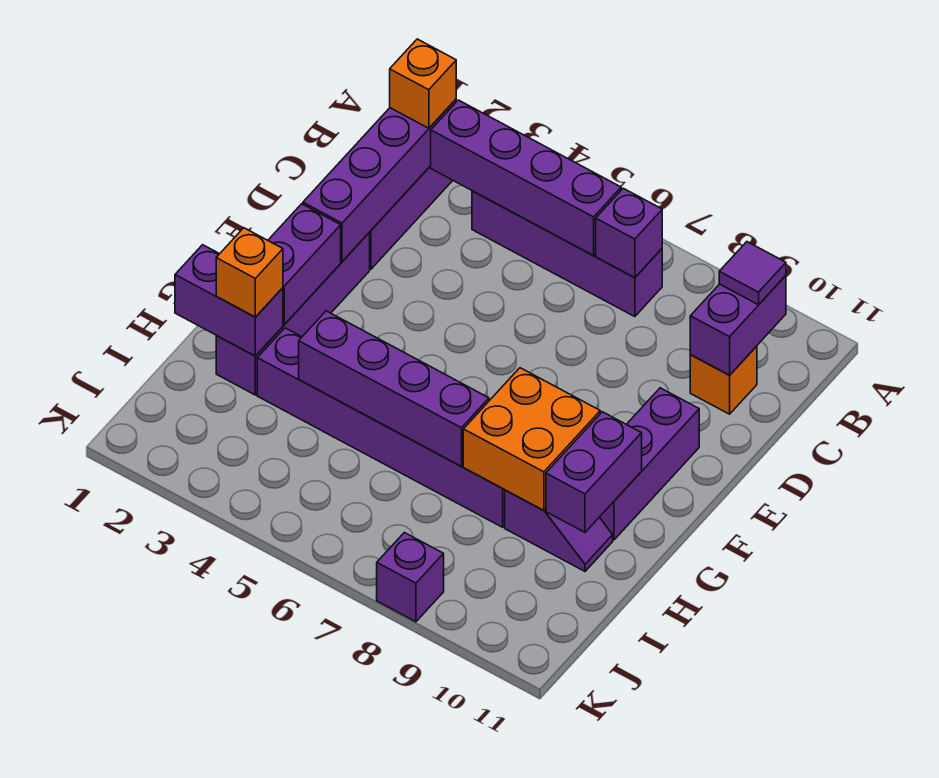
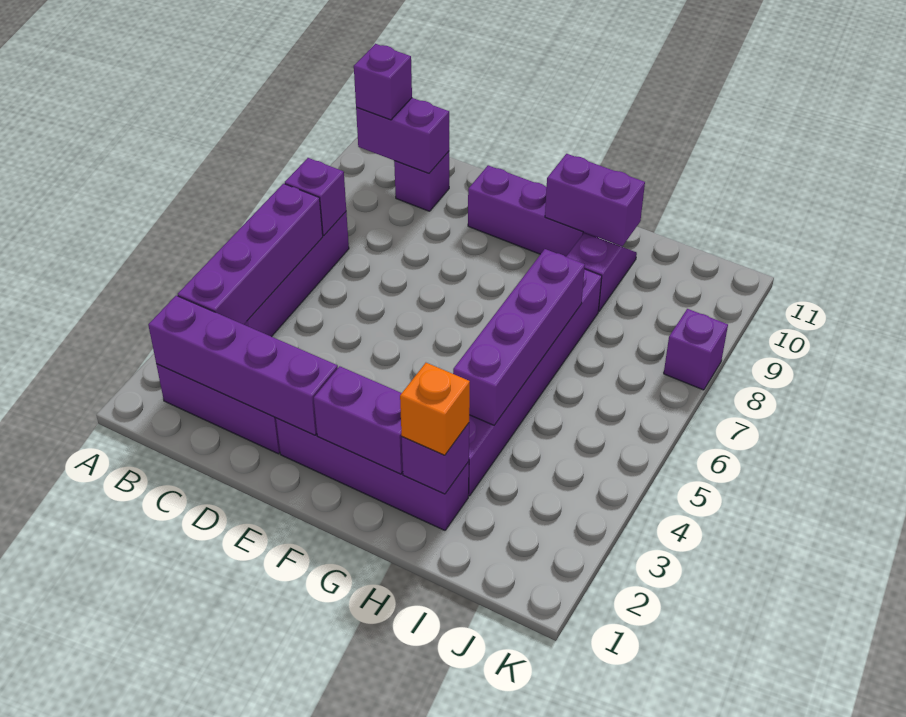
orange brick B2 level 3 -> none
purple tile B10 level 3 -> purple brick B10 level 3
orange brick C10 level 1 -> purple brick C10 level 1
orange brick G8:H9 level 2 -> none
purple brick H1:H2 level 2 -> purple brick H2 level 2

